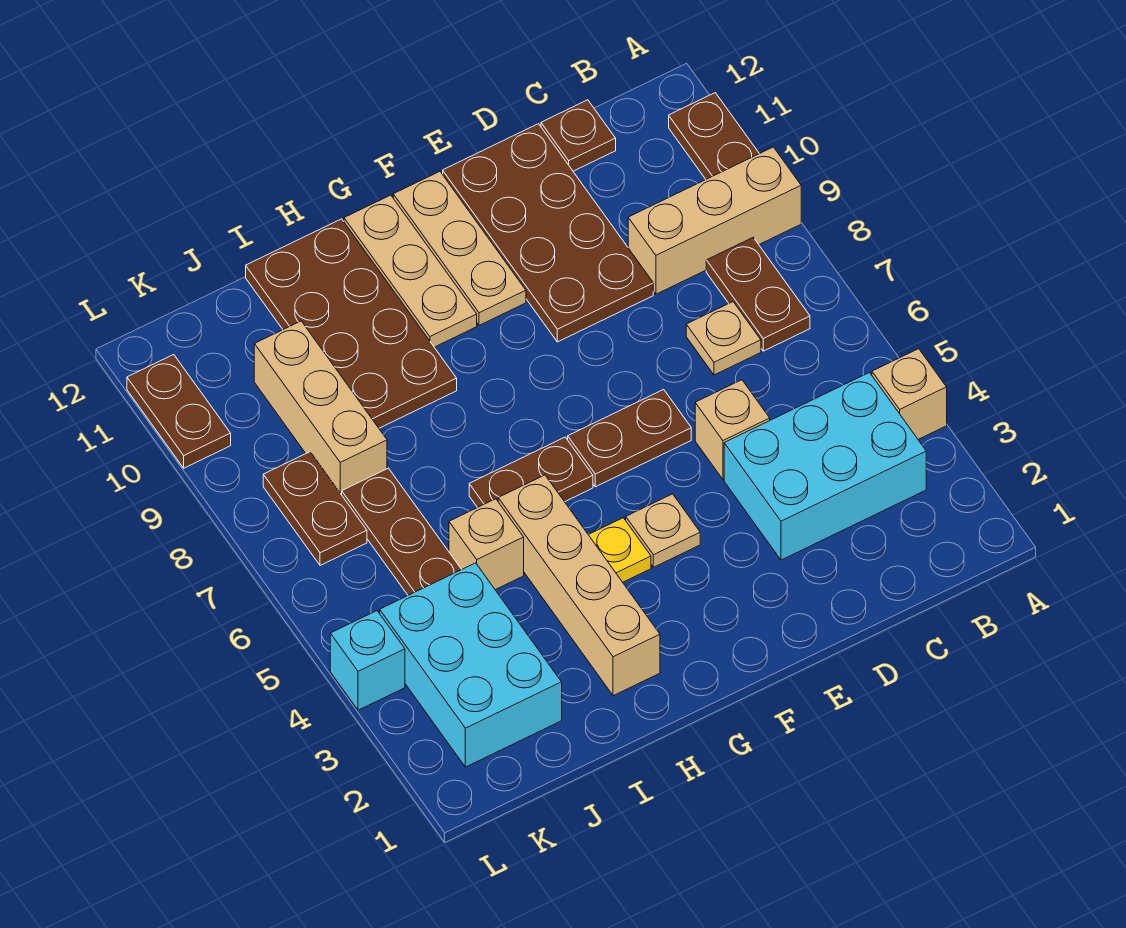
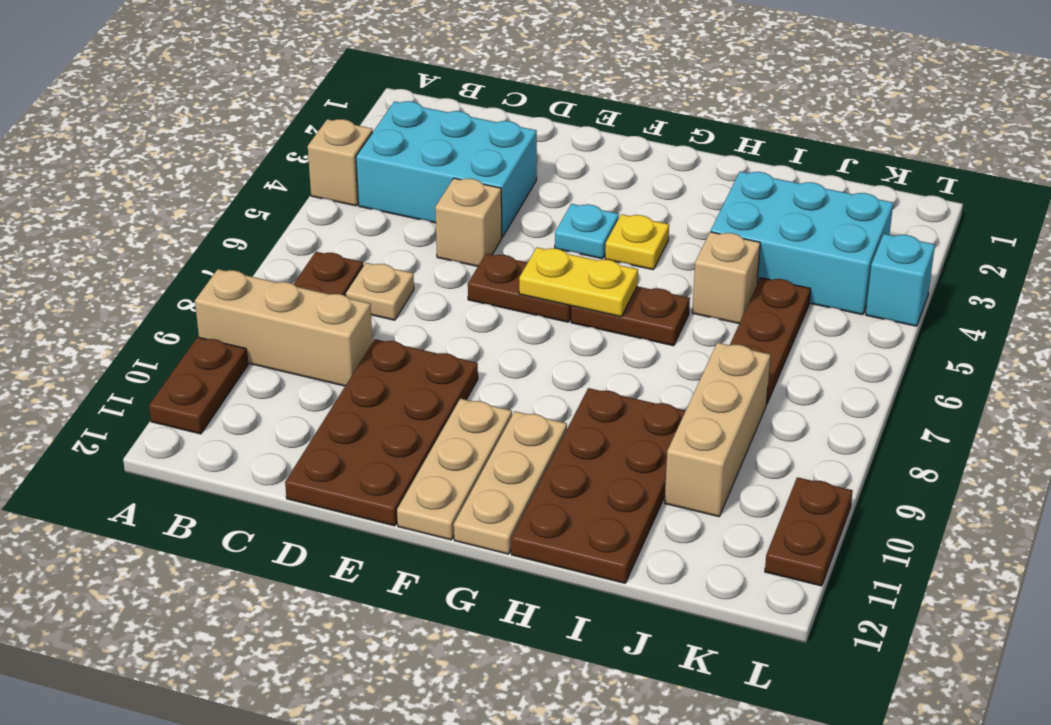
brown plate C12 level 1 -> none
tan plate F4 level 1 -> cyan plate F4 level 1
none -> yellow plate F6:G6 level 2
tan brick H2:H5 level 1 -> none
cyan brick J2:K4 level 1 -> cyan brick I3:K4 level 1
brown plate K7:K8 level 1 -> none

